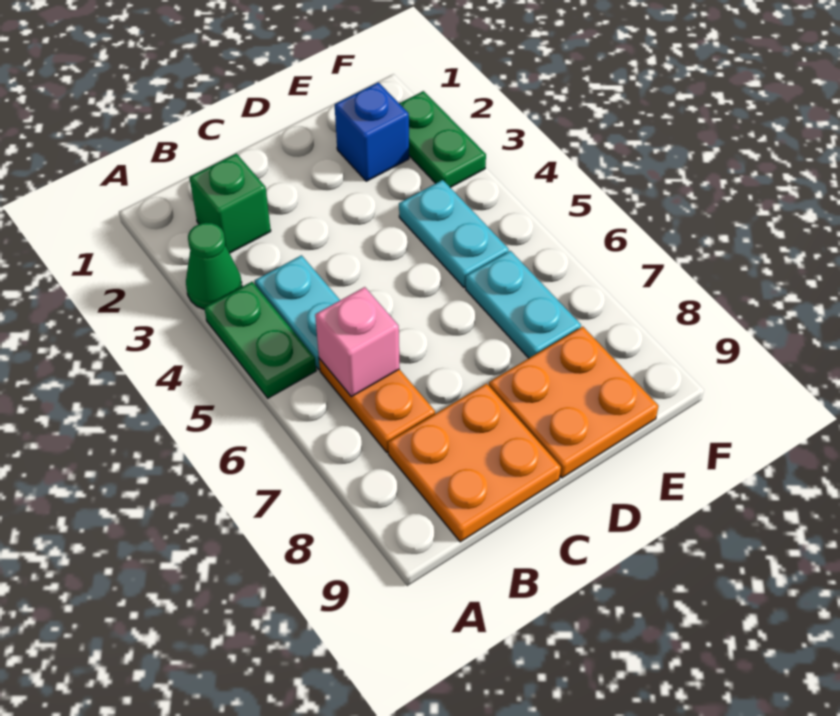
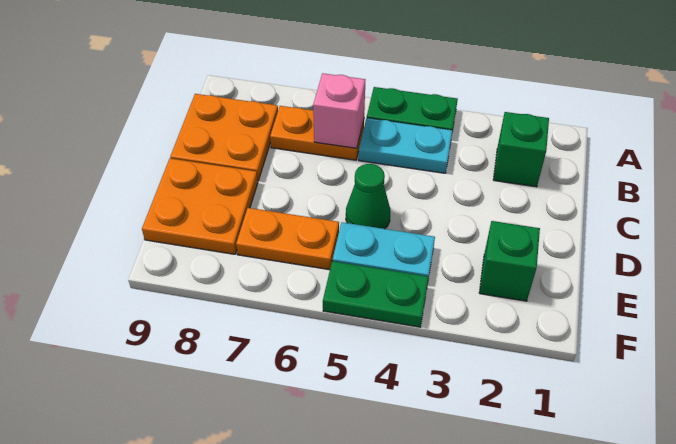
green cone A3 level 1 -> green cone D5 level 1
blue brick E2 level 1 -> green brick E2 level 1
cyan plate E6:E7 level 1 -> orange plate E6:E7 level 1
green plate F2:F3 level 1 -> green plate F4:F5 level 1

